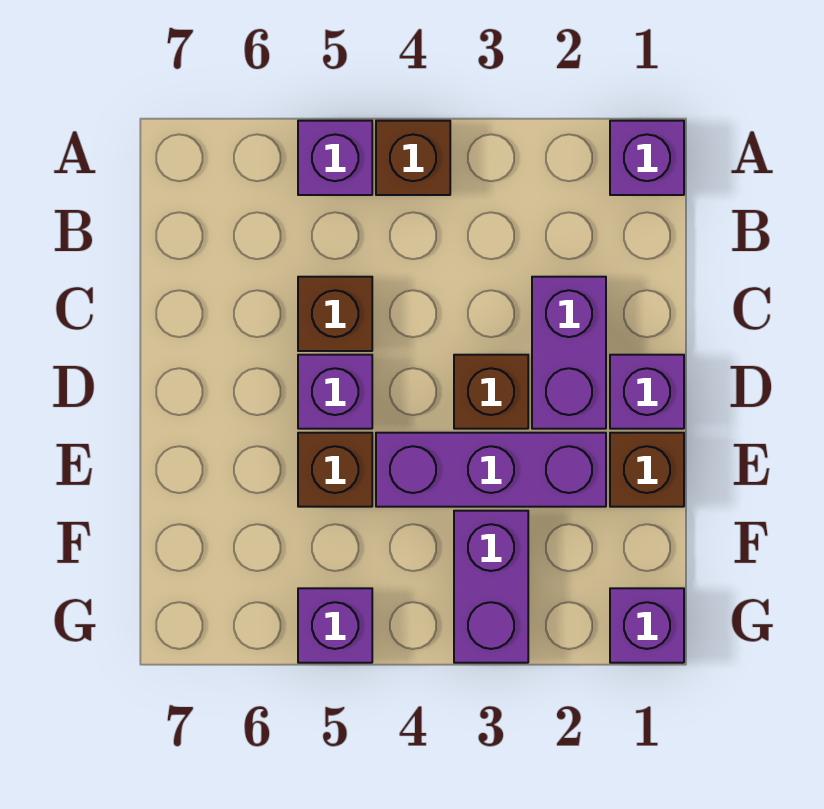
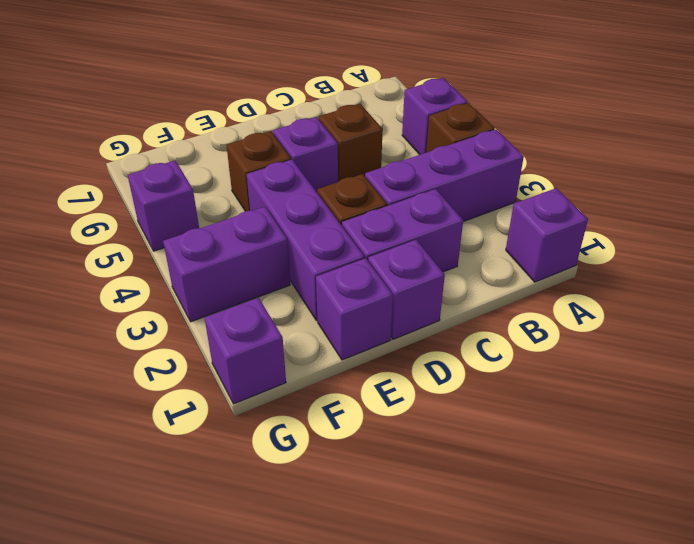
none -> purple brick A3:C3 level 1
brown brick E1 level 1 -> purple brick E1 level 1

